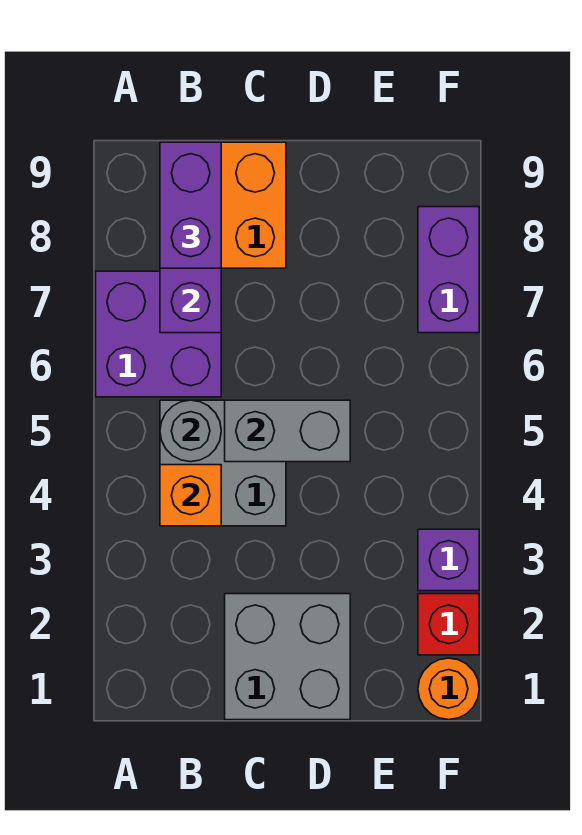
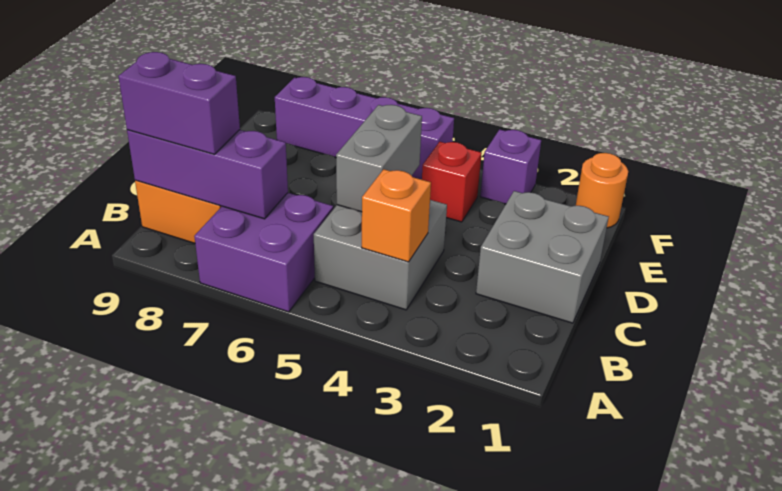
grey round brick B5 level 2 -> none
red brick F2 level 1 -> red brick E4 level 1
purple brick F7:F8 level 1 -> purple brick F5:F8 level 1

